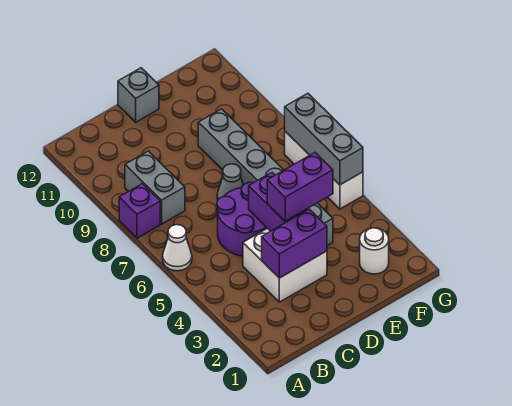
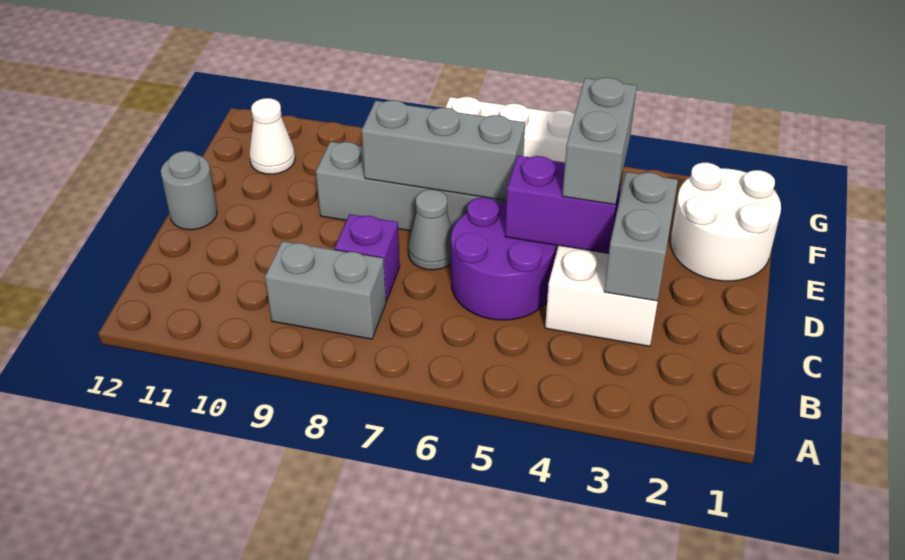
white cone A6 level 1 -> white cone F11 level 1
purple brick A8 level 1 -> purple brick C8 level 1
purple brick C3:D3 level 2 -> grey brick C3:D3 level 2
purple brick D4:E4 level 3 -> grey brick D4:E4 level 3
grey brick D12 level 1 -> grey round brick D12 level 1
white round brick F2 level 1 -> white round brick E1:F2 level 1
grey brick G5:G7 level 2 -> grey brick E6:E8 level 2

